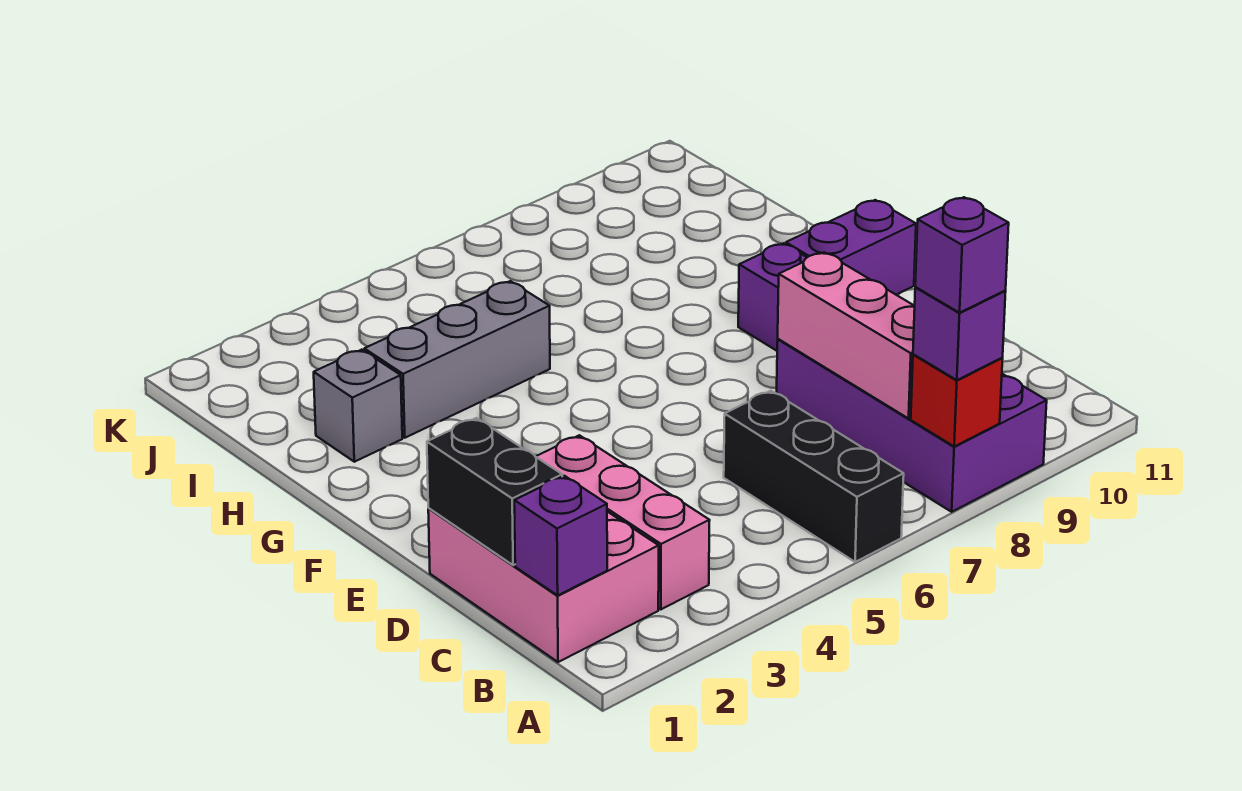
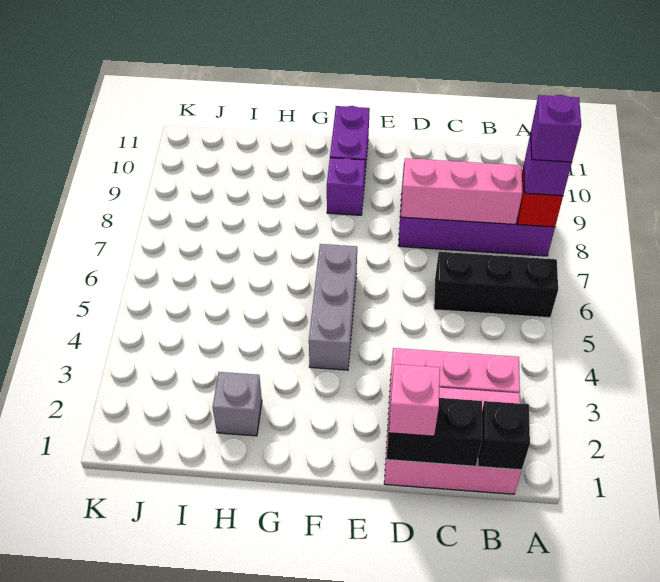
purple brick B1 level 2 -> black brick B1 level 2
none -> pink brick D1 level 3
grey brick H3:H5 level 1 -> grey brick F4:F6 level 1

